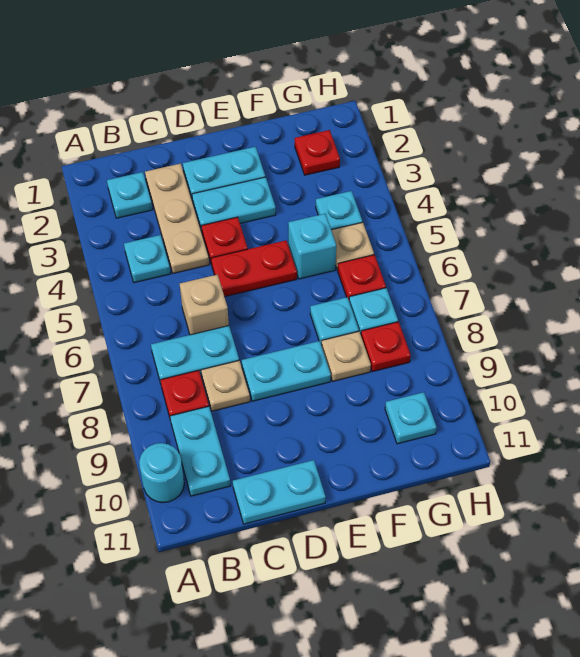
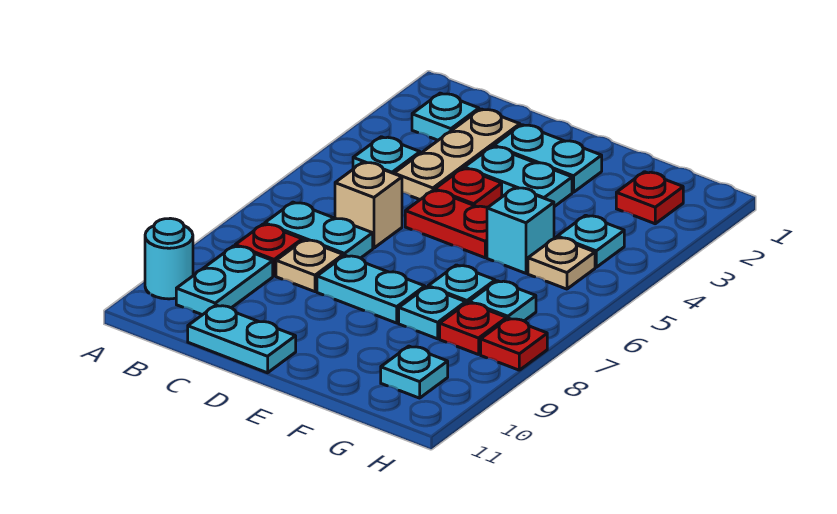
tan plate F8 level 1 -> cyan plate F8 level 1
red plate G6 level 1 -> red plate H8 level 1

